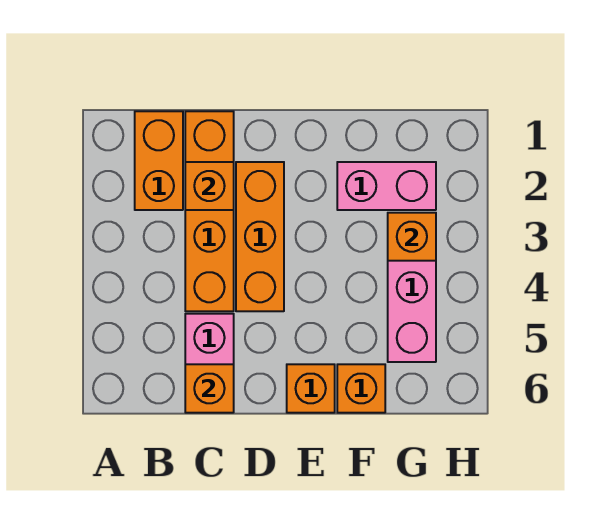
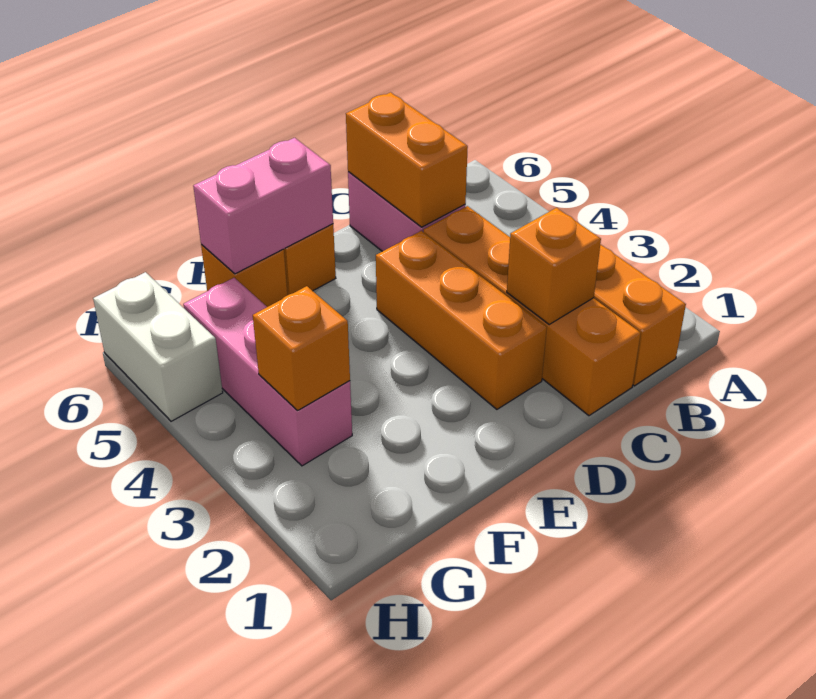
orange brick C6 level 2 -> orange brick C5:C6 level 2
pink brick F2:G2 level 1 -> pink brick E6:F6 level 2
none -> white brick H5:H6 level 1

